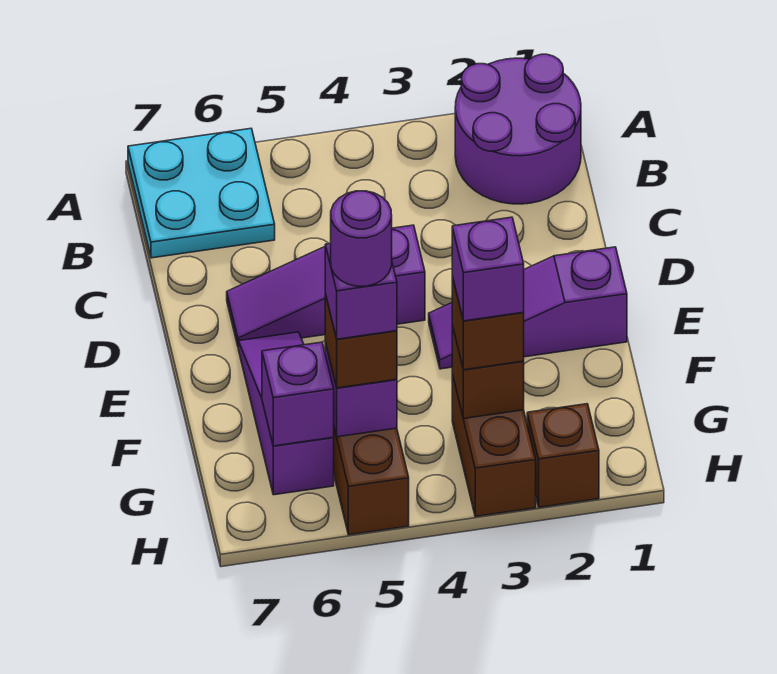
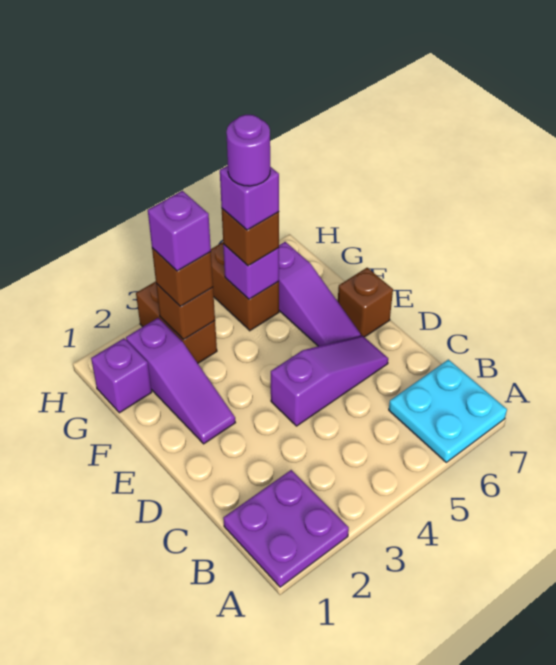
purple round brick A1:B2 level 1 -> purple plate A1:B2 level 1
purple slope E1:E3 level 1 top 1 -> purple slope E2:G2 level 1 top G
purple brick G6 level 2 -> purple brick G1 level 1
brown brick H2 level 1 -> brown brick E7 level 1

